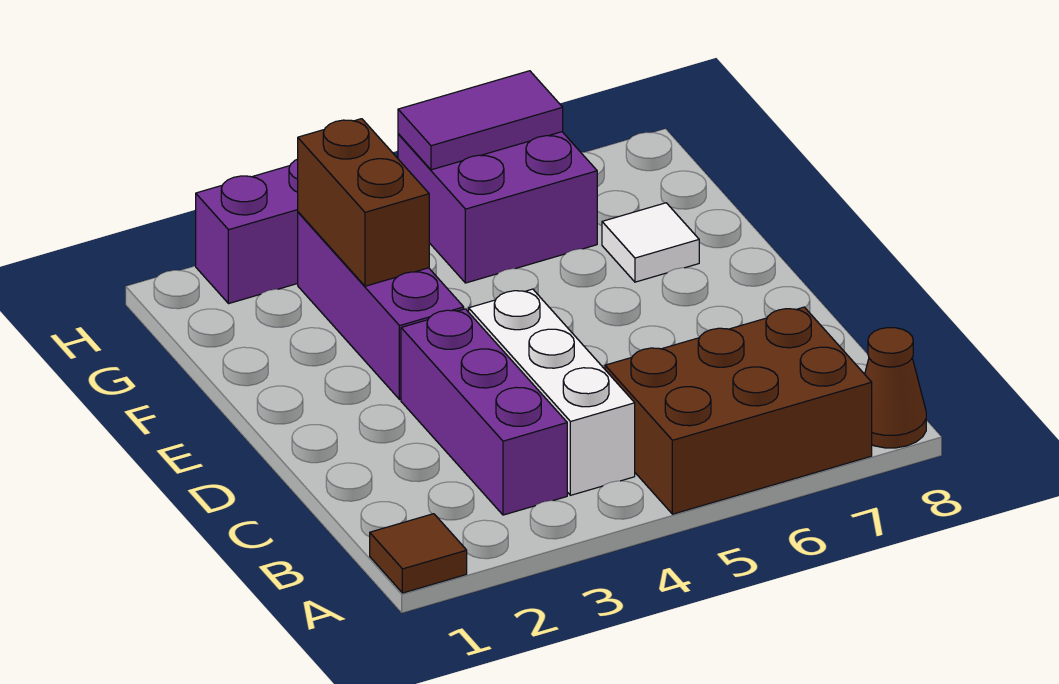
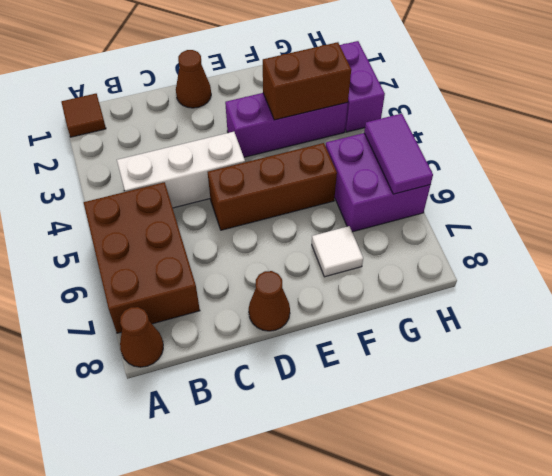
purple brick B3:D3 level 1 -> none
none -> brown cone D1 level 1
none -> brown brick D5:F5 level 1
none -> brown cone D8 level 1

